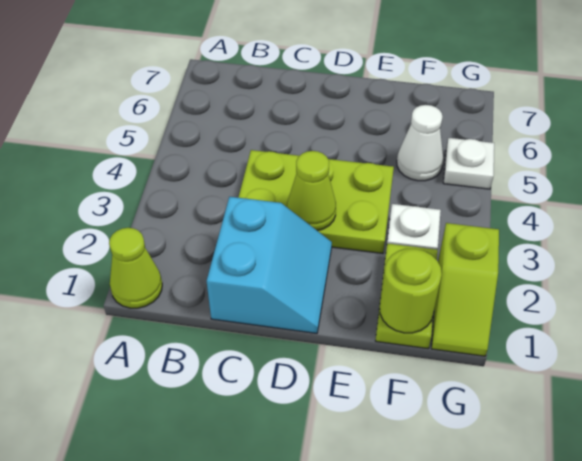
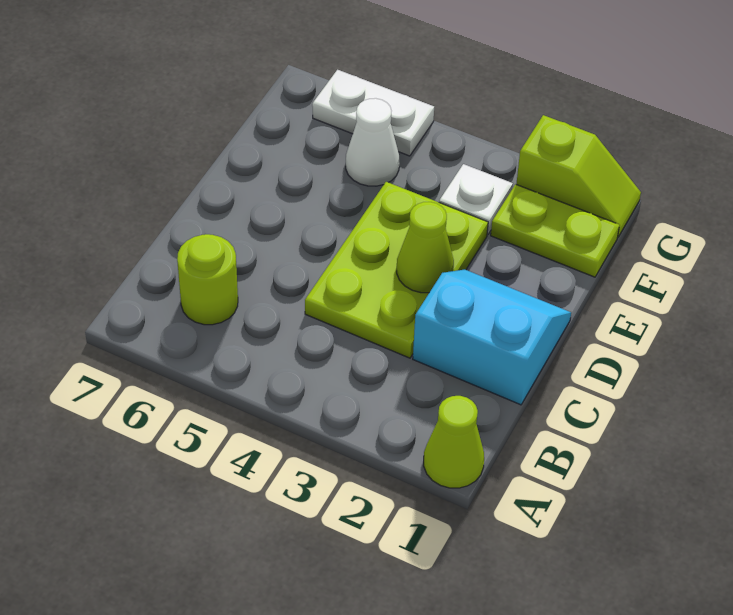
lime round brick F1 level 2 -> lime round brick B6 level 1
white plate G5 level 1 -> white plate G5:G6 level 1

